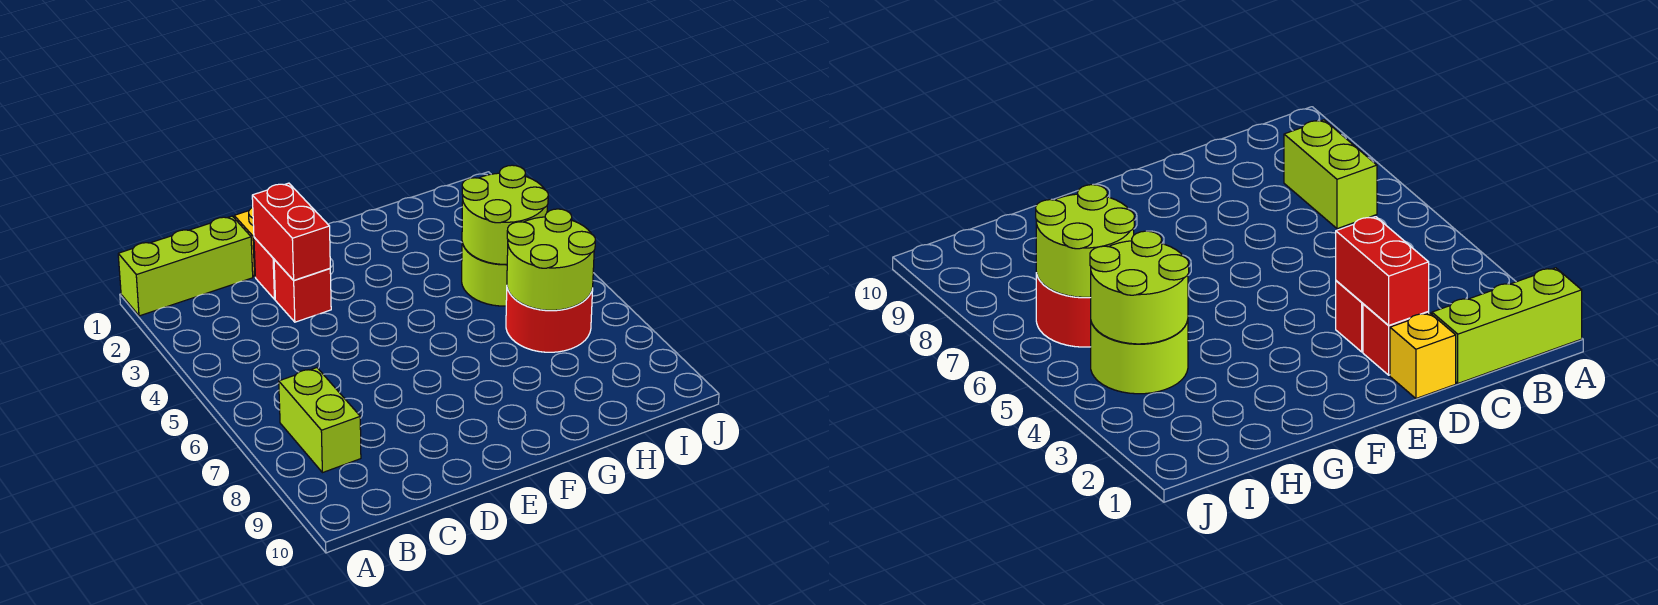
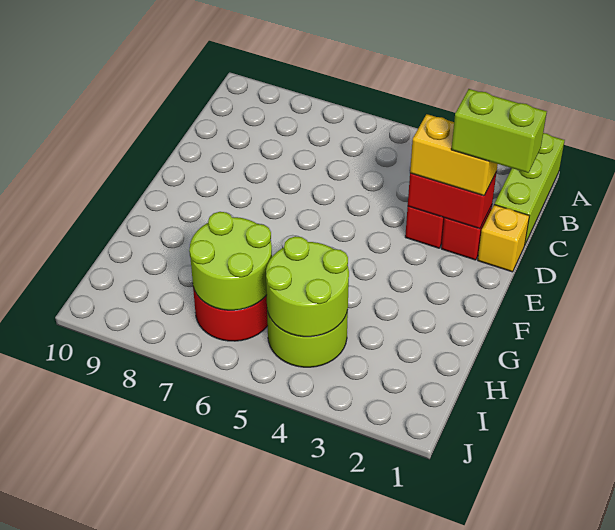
lime brick B7:B8 level 1 -> lime brick D1:D2 level 4
none -> yellow brick D2:D3 level 3

